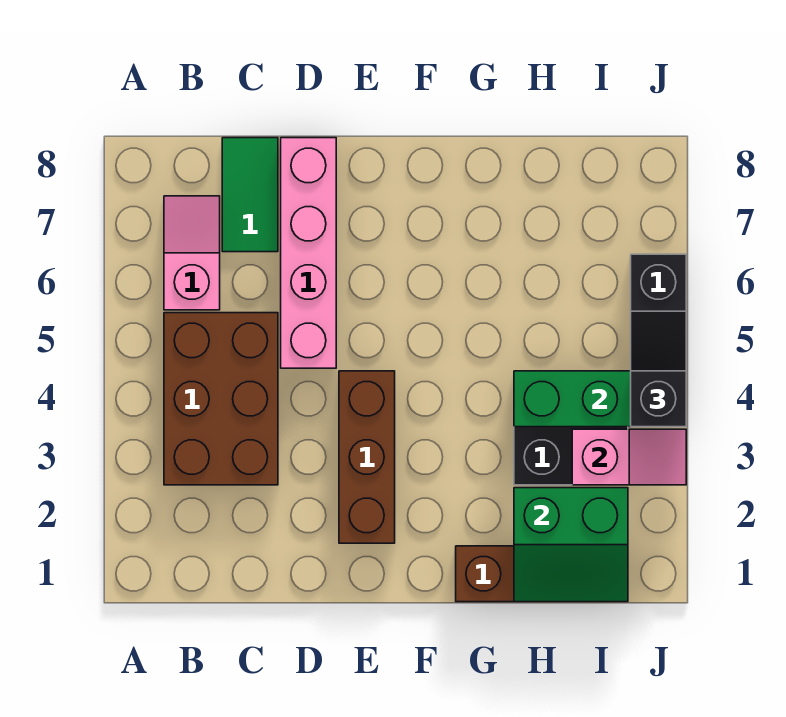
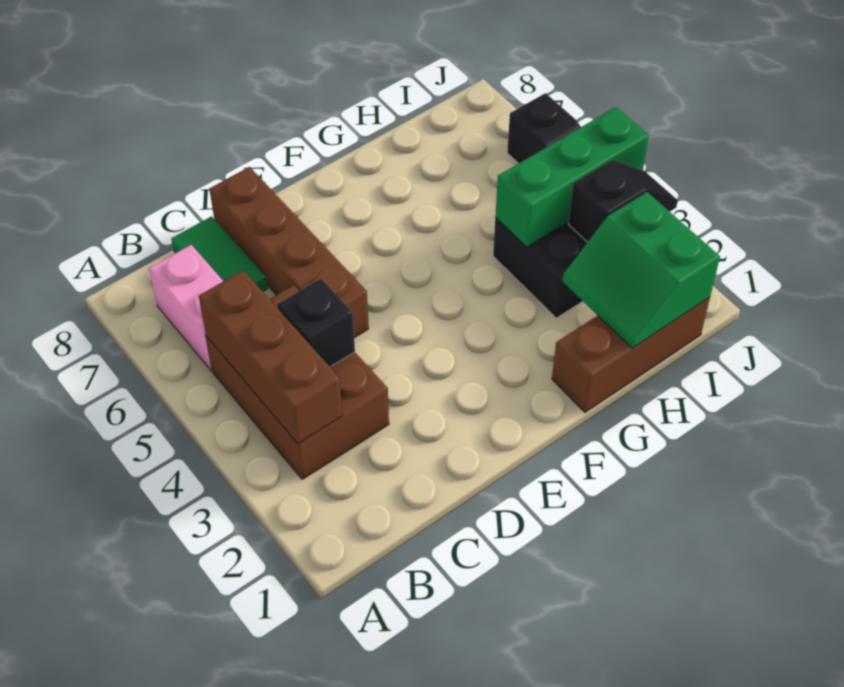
pink slope B6:B7 level 1 top 6 -> pink brick B6:B7 level 1
pink brick D5:D8 level 1 -> brown brick D5:D8 level 1
brown brick E2:E4 level 1 -> brown brick B3:B5 level 2
green slope H1:I2 level 2 top 2 -> green slope H1:I2 level 2 top I
pink slope I3:J3 level 2 top I -> black slope I3:J3 level 2 top I
black brick J4 level 3 -> black brick C4 level 2

